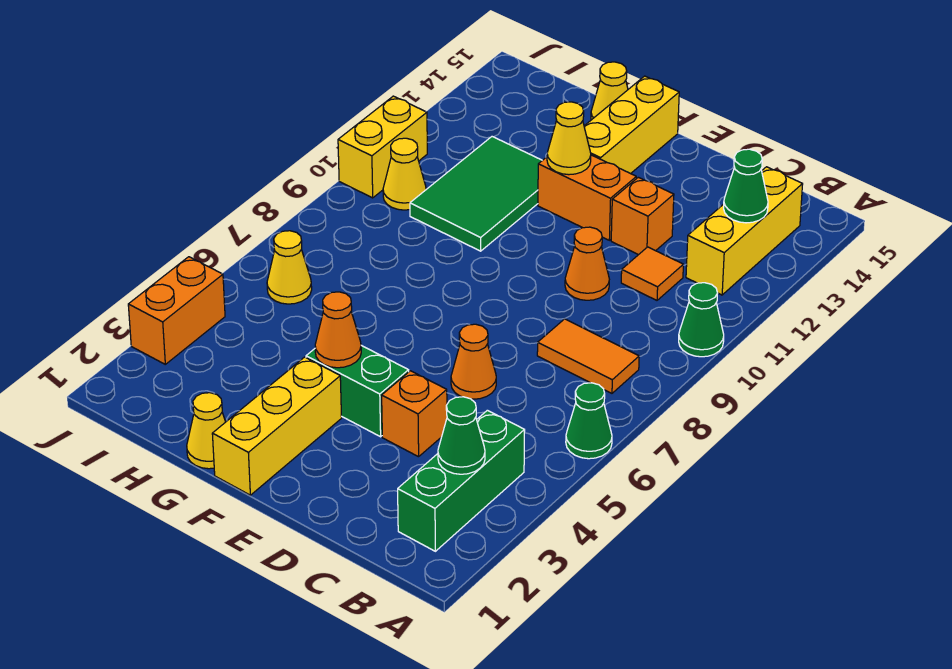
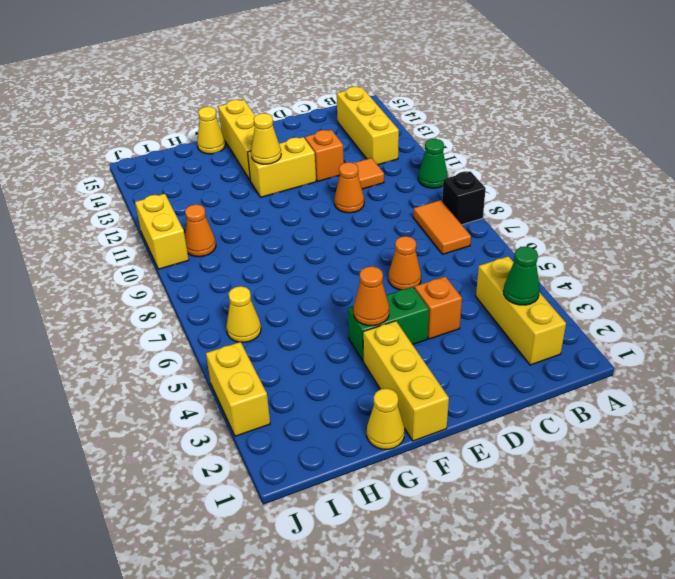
green cone A6 level 1 -> none
none -> black brick A8 level 1
green brick B2:B4 level 1 -> yellow brick B2:B4 level 1
orange tile B8:C8 level 1 -> orange tile B7:B8 level 1
green cone B13 level 2 -> none
orange brick E12:F12 level 1 -> yellow brick E12:F12 level 1
green tile G10:H12 level 1 -> none
yellow cone I10 level 1 -> orange cone I10 level 1
orange brick J3:J4 level 1 -> yellow brick J3:J4 level 1

